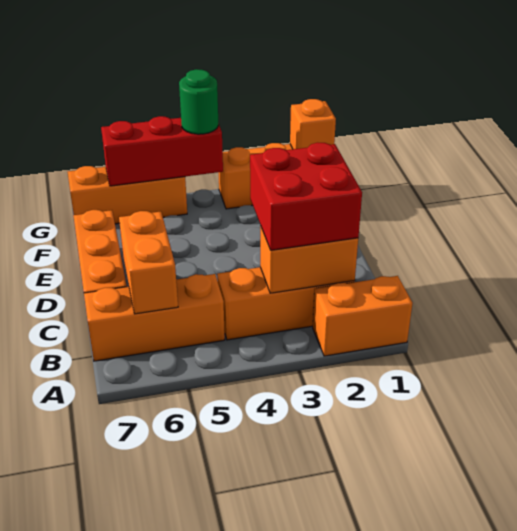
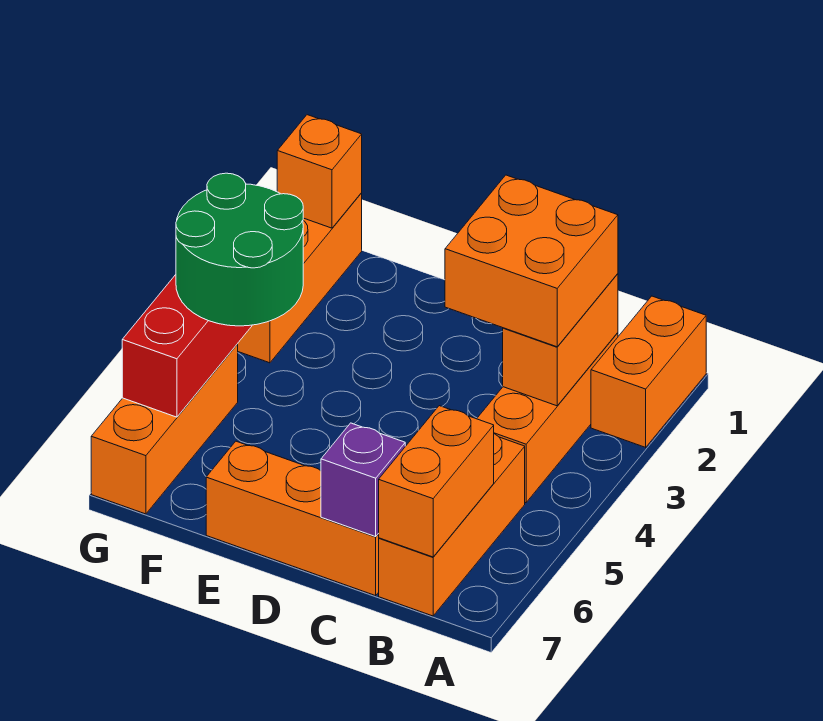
red brick B2:C3 level 3 -> orange brick B2:C3 level 3
orange brick B6:C6 level 2 -> orange brick B6:B7 level 2
none -> purple brick C7 level 2
green round brick G4 level 3 -> green round brick F4:G5 level 3

